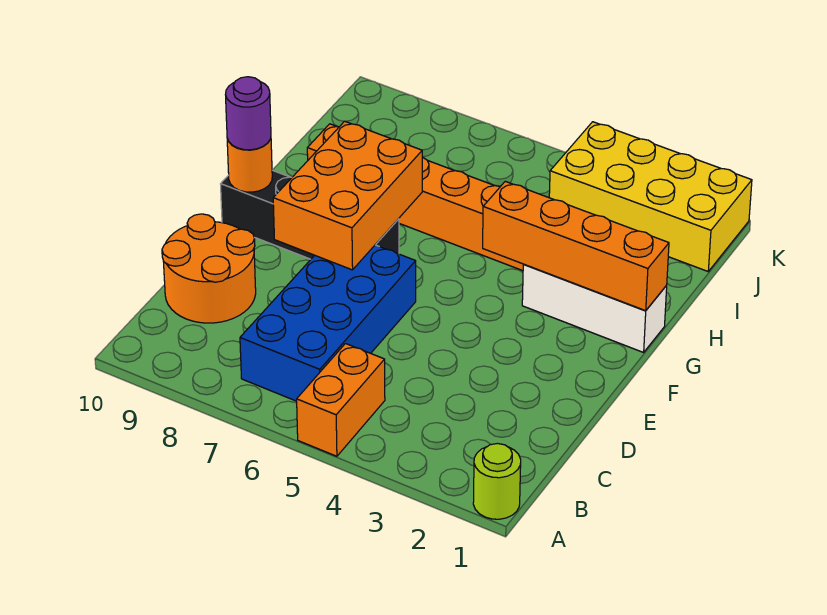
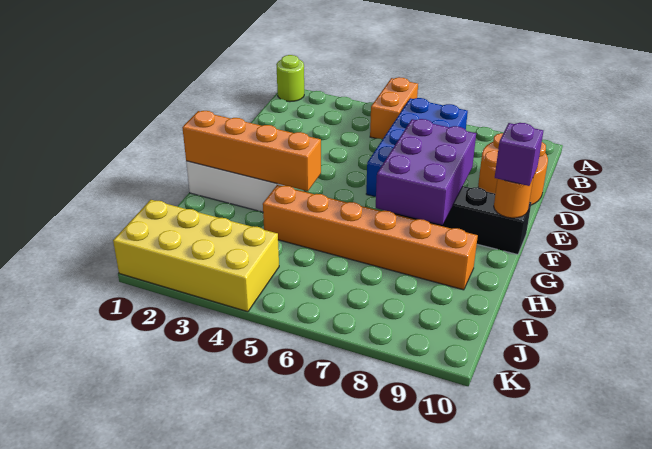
orange brick E7:G8 level 2 -> purple brick E7:G8 level 2
purple round brick F10 level 3 -> purple brick F10 level 3

